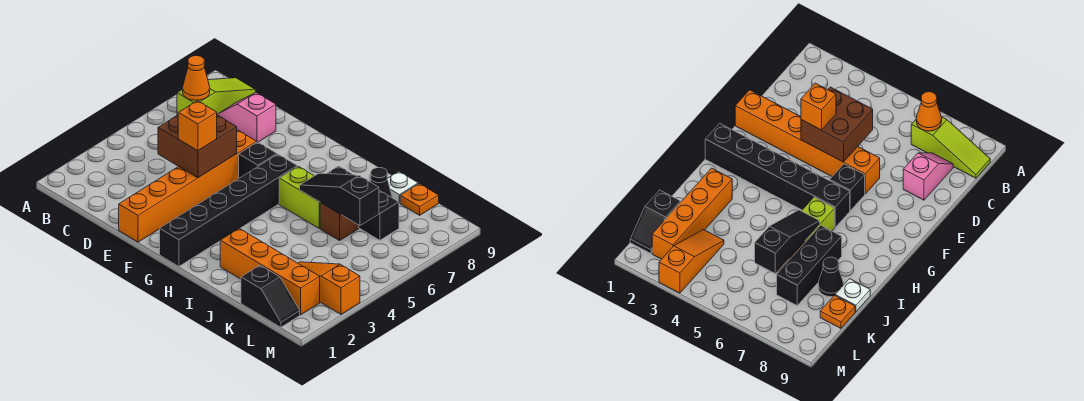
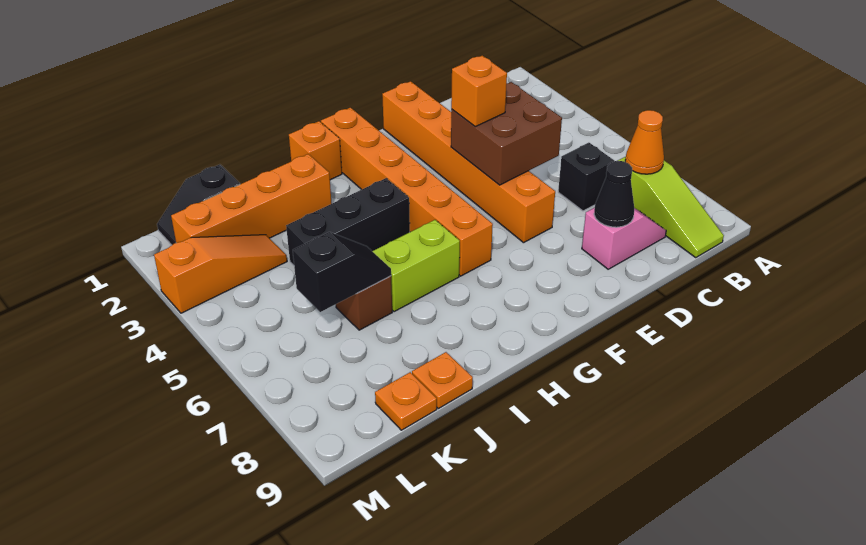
black brick F6 level 1 -> black brick C6 level 1
black brick G1:G6 level 1 -> orange brick G1:G6 level 1
none -> orange brick H1 level 1
black slope I6:K6 level 2 top K -> black slope J6:K6 level 2 top K
black brick I7:K7 level 1 -> black brick H4:J4 level 1
black cone J8 level 1 -> black cone D8 level 2
white plate J9 level 1 -> orange plate J9 level 1

